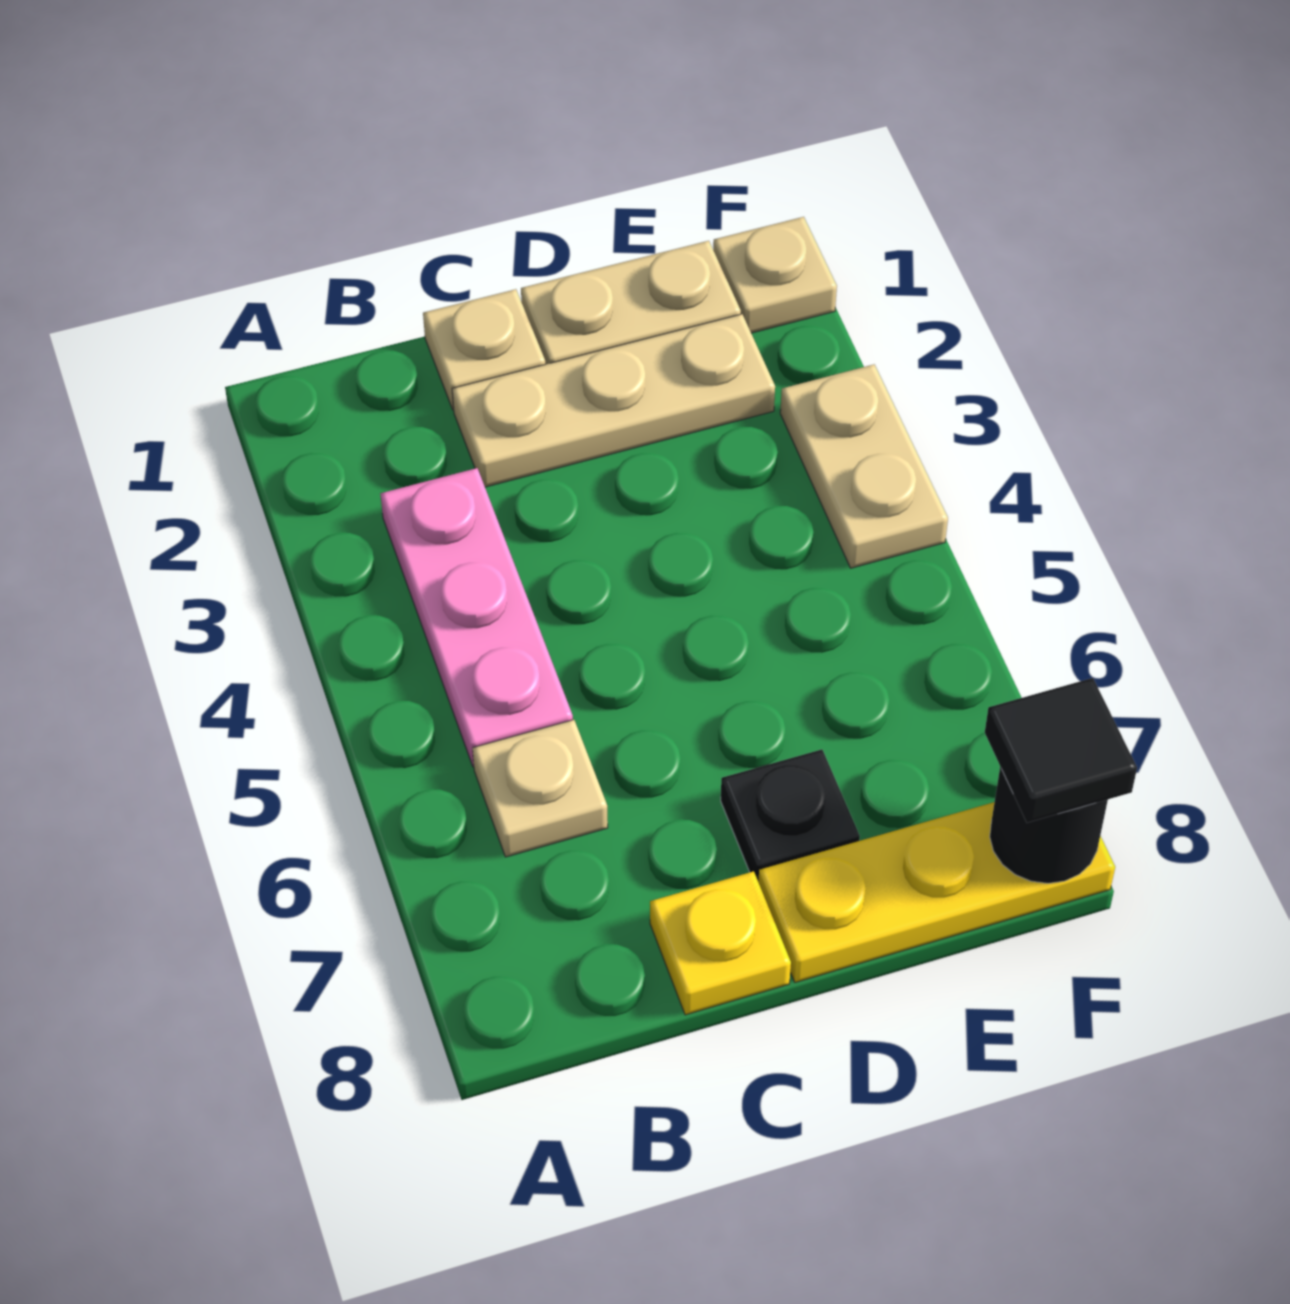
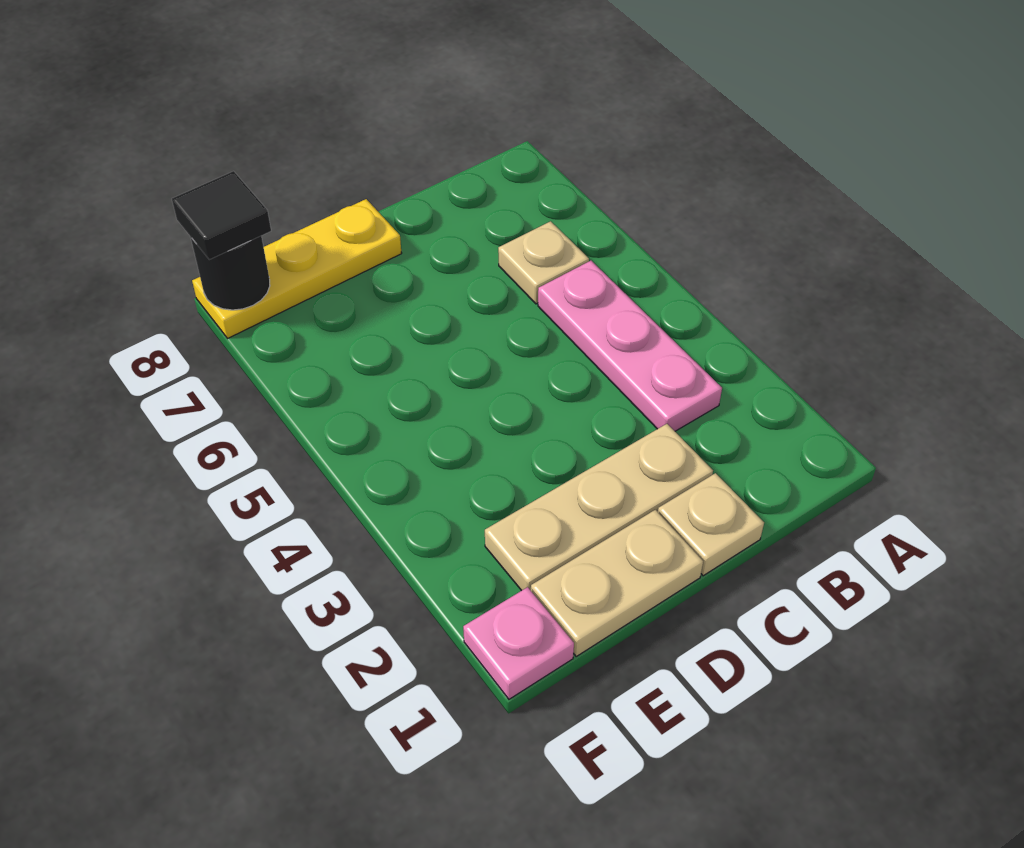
yellow plate C8 level 1 -> none
black plate D7 level 1 -> none
tan plate F1 level 1 -> pink plate F1 level 1
tan plate F3:F4 level 1 -> none

